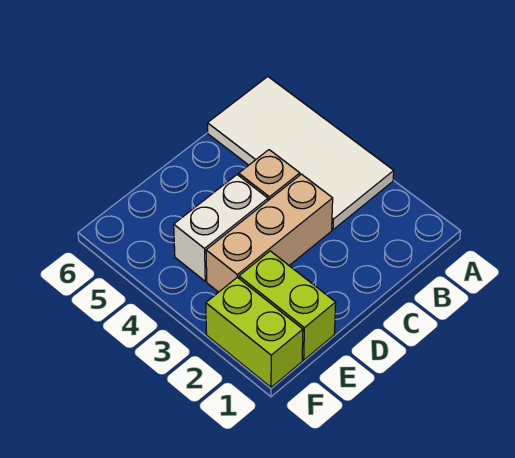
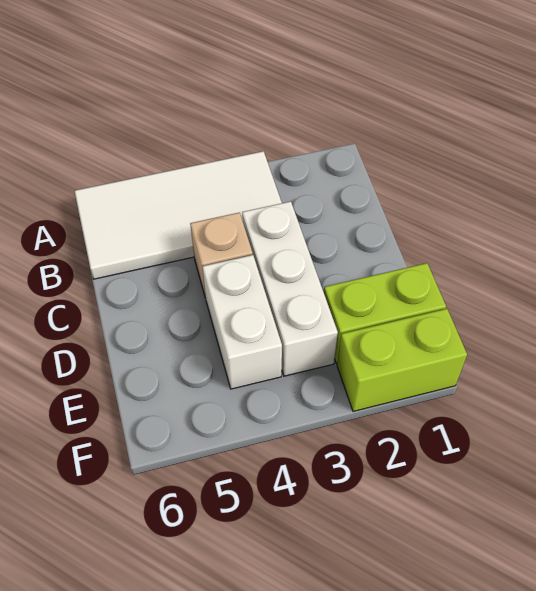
tan brick C3:E3 level 1 -> white brick C3:E3 level 1

